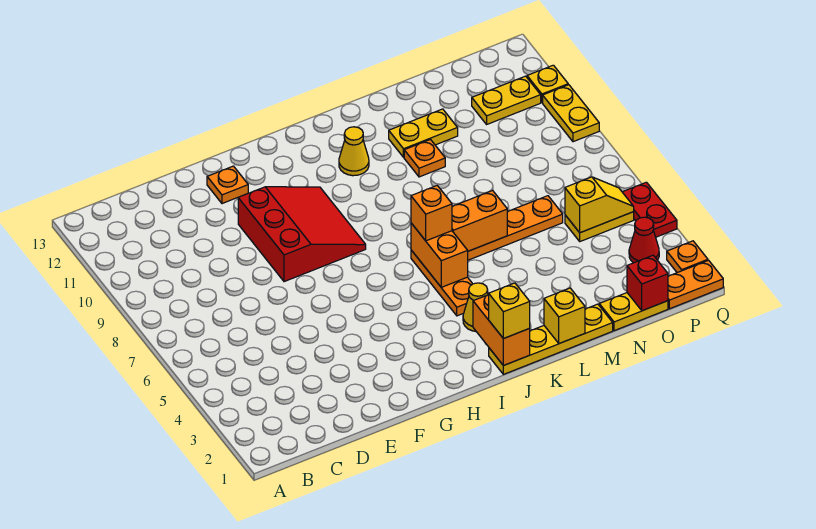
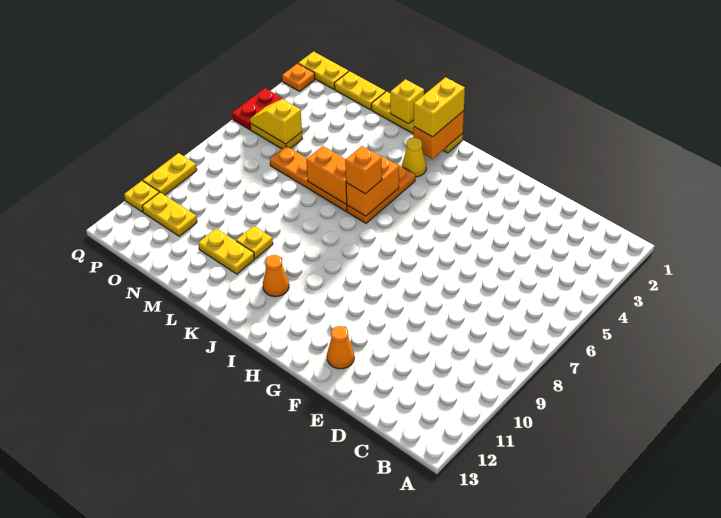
red slope F8:H10 level 1 top F -> none
orange plate F12 level 1 -> orange cone F12 level 1
yellow brick J1 level 3 -> yellow brick J1:J2 level 3
yellow cone J11 level 1 -> orange cone J11 level 1
orange plate L10 level 1 -> yellow plate L10 level 1
red brick O1 level 2 -> none
orange plate P1:Q1 level 1 -> yellow plate P1:Q1 level 1
red cone P3 level 1 -> none

